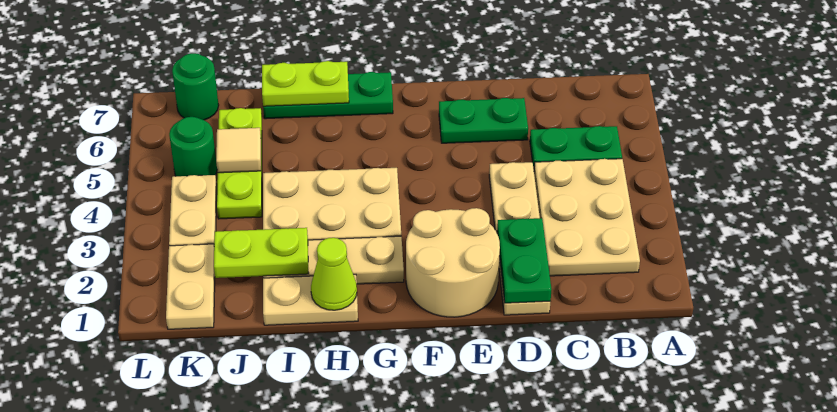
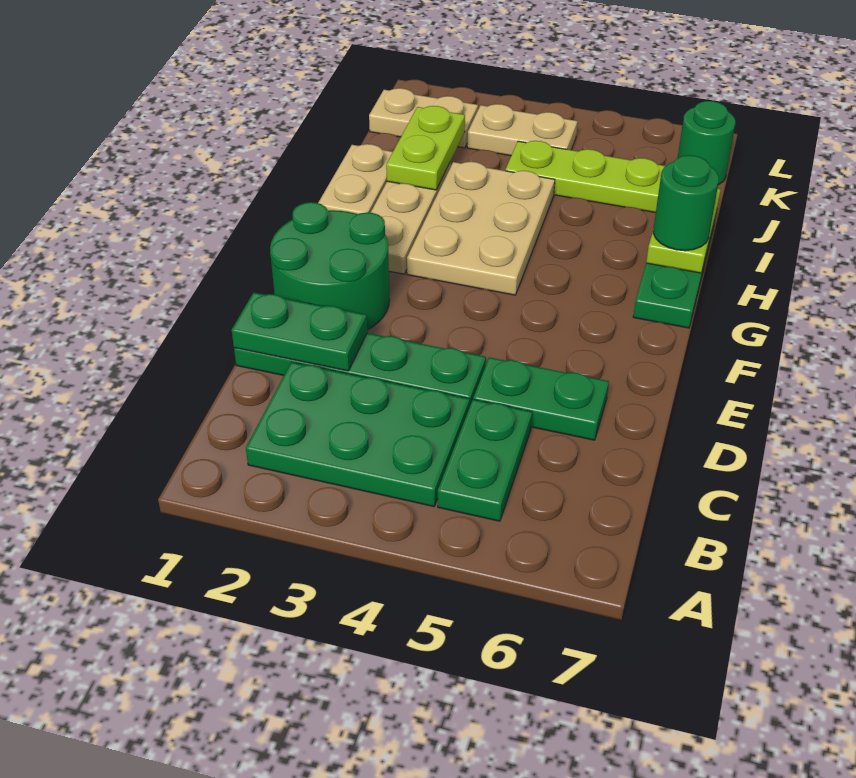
tan plate B2:C4 level 1 -> green plate B2:C4 level 1
tan plate D1:D4 level 1 -> green plate D1:D4 level 1
green plate D6:E6 level 1 -> green plate D5:D6 level 1
tan round brick E1:F2 level 1 -> green round brick E1:F2 level 1
lime cone H1 level 2 -> none
tan tile J5 level 2 -> none
green round brick K5 level 1 -> green round brick H7 level 3

